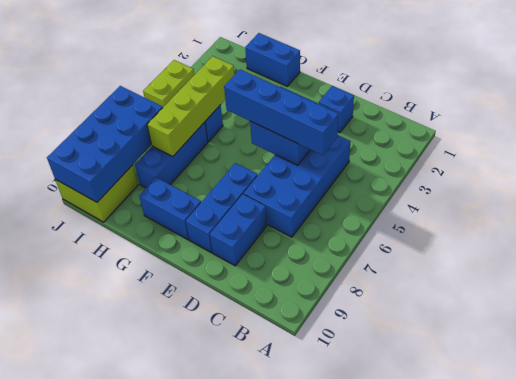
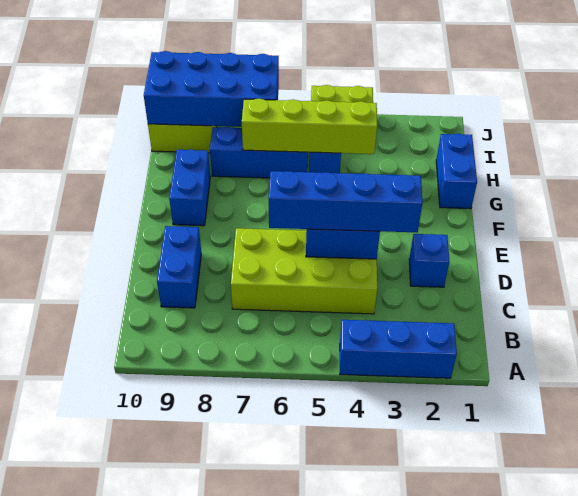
blue brick C4:D7 level 1 -> lime brick C4:D7 level 1
blue brick C5:F5 level 3 -> blue brick D3:D6 level 3
blue brick D8:D9 level 1 -> blue brick C9:D9 level 1
blue brick E7:E9 level 1 -> blue brick A2:A4 level 1

